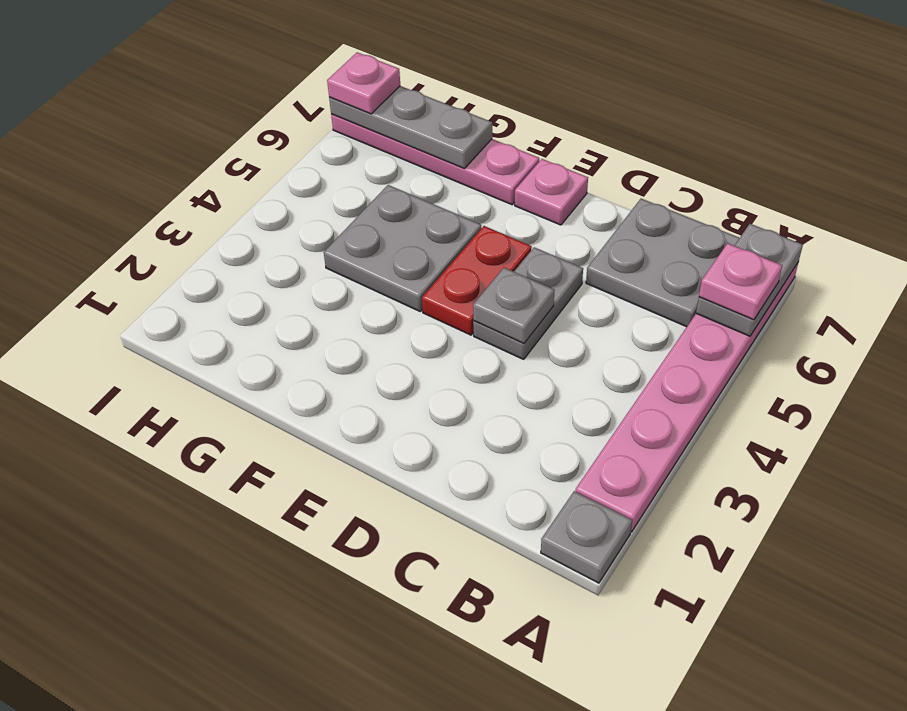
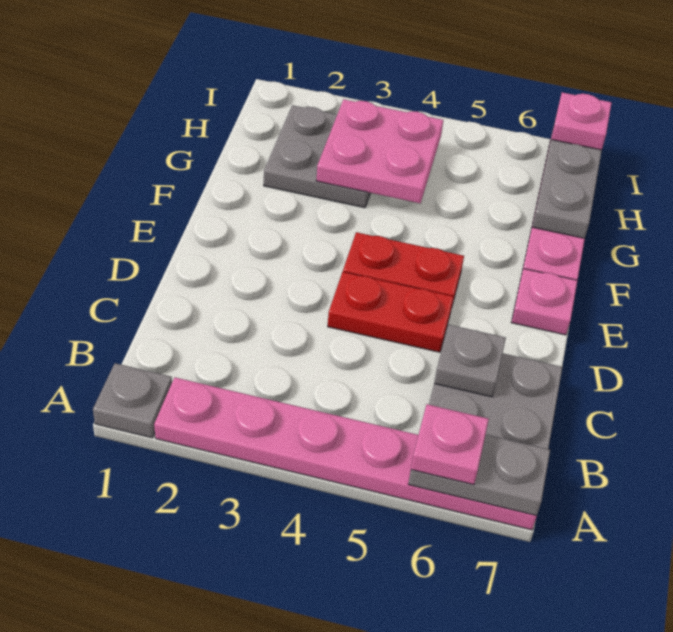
grey plate D4:D5 level 1 -> red plate D4:D5 level 1
grey plate D4 level 2 -> grey plate C6 level 2
grey plate F4:G5 level 1 -> grey plate G2:H3 level 1
none -> pink plate G3:H4 level 2

